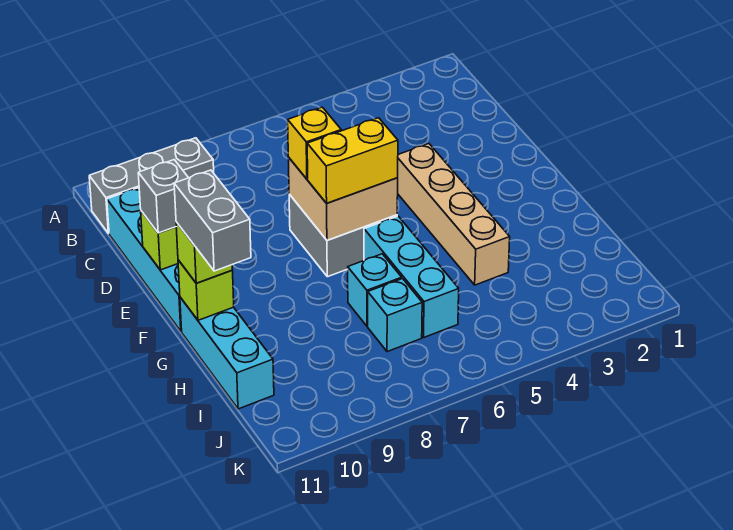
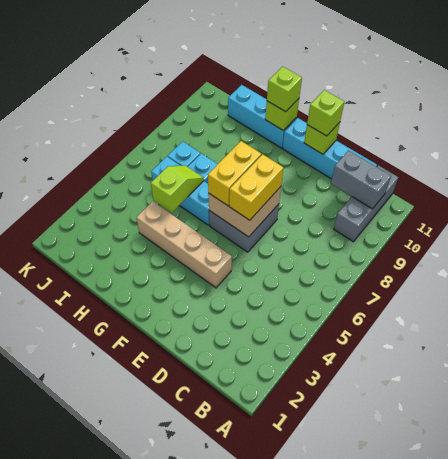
yellow brick E7 level 3 -> yellow brick E6:E7 level 3
grey brick E11 level 3 -> lime brick E11 level 3
grey brick G11:H11 level 4 -> grey brick B10:C10 level 2
none -> lime slope H5:H6 level 2 top 5

